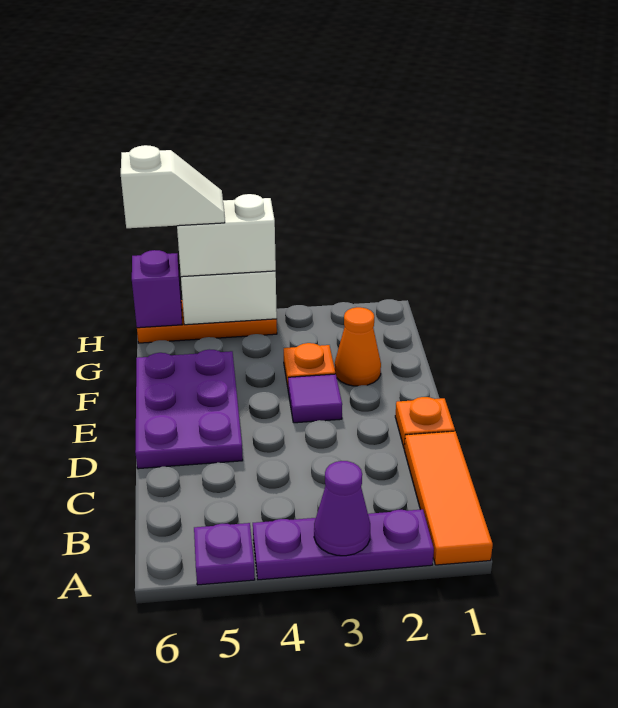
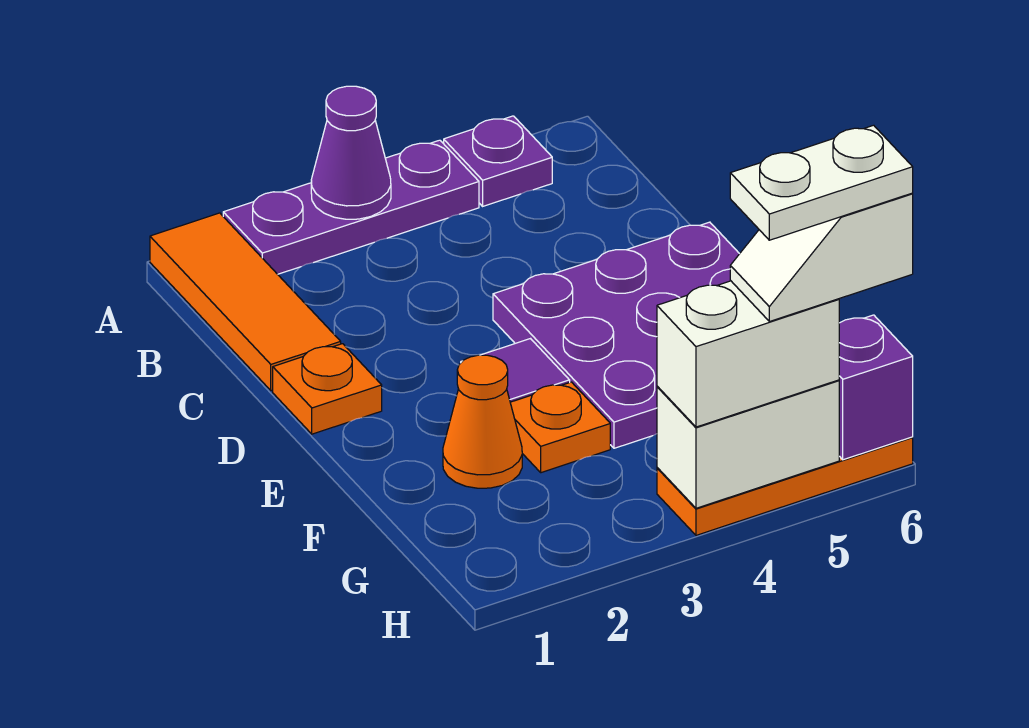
purple plate D5:F6 level 1 -> purple plate D4:F6 level 1
none -> white plate H5:H6 level 5

